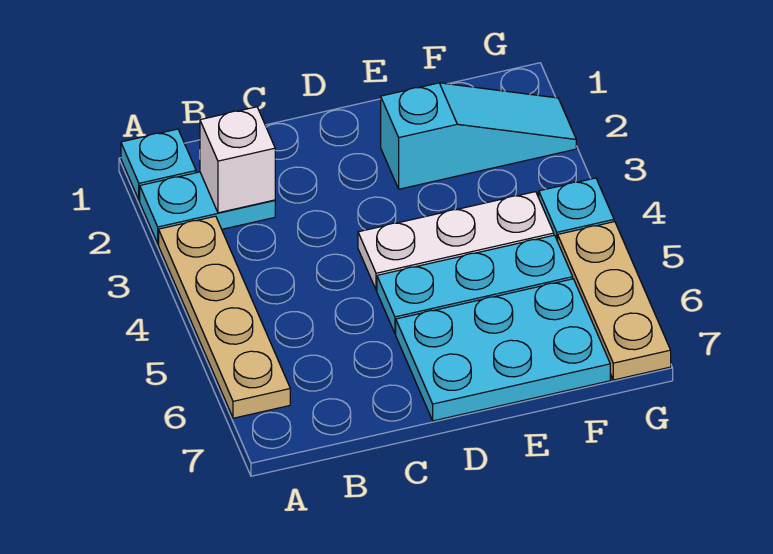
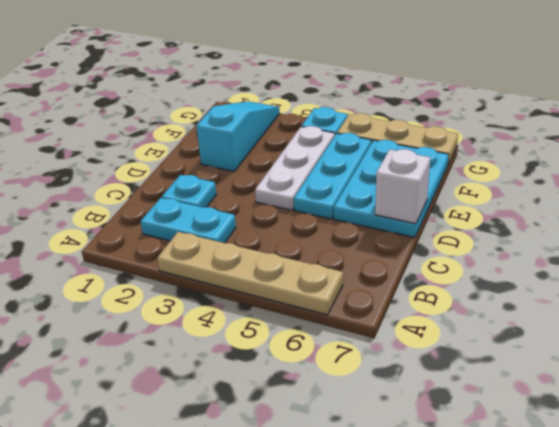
cyan plate A1 level 1 -> cyan plate C2 level 1
cyan plate A2:B2 level 1 -> cyan plate B2:B3 level 1
white brick B2 level 2 -> white brick D7 level 2

